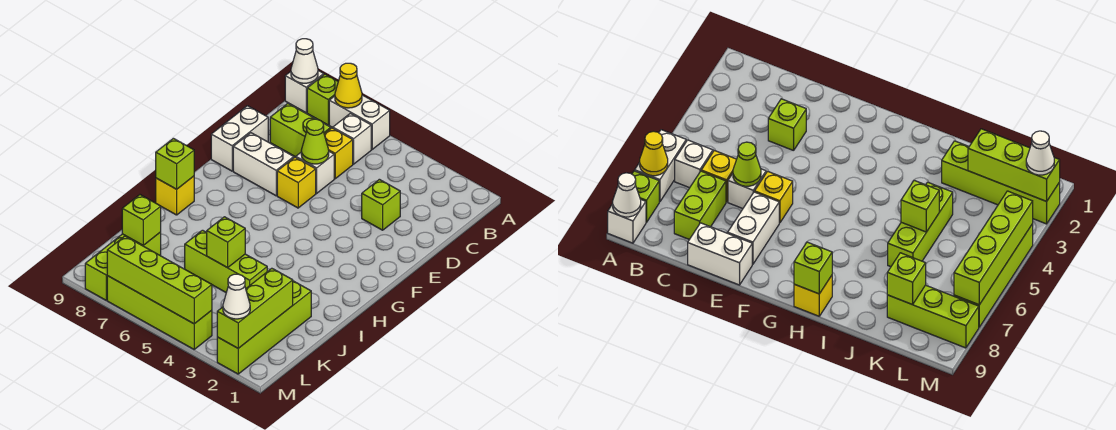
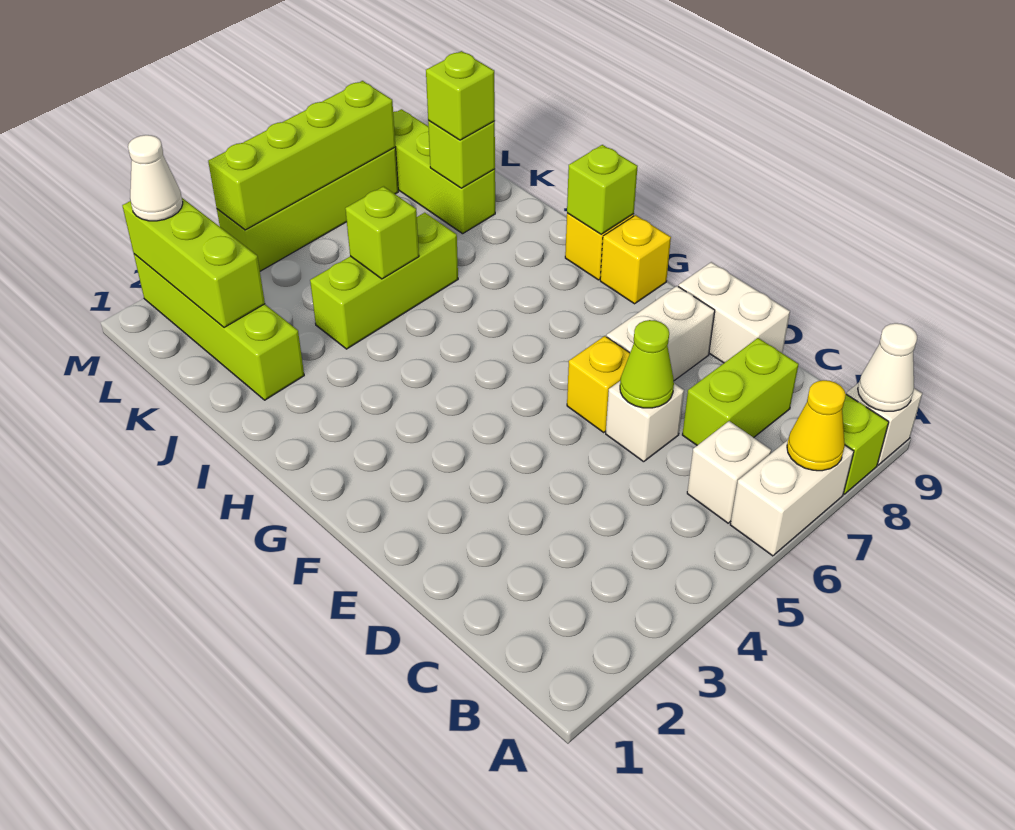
yellow brick C6 level 1 -> yellow brick G9 level 1
lime brick D3 level 1 -> lime brick K8 level 3

